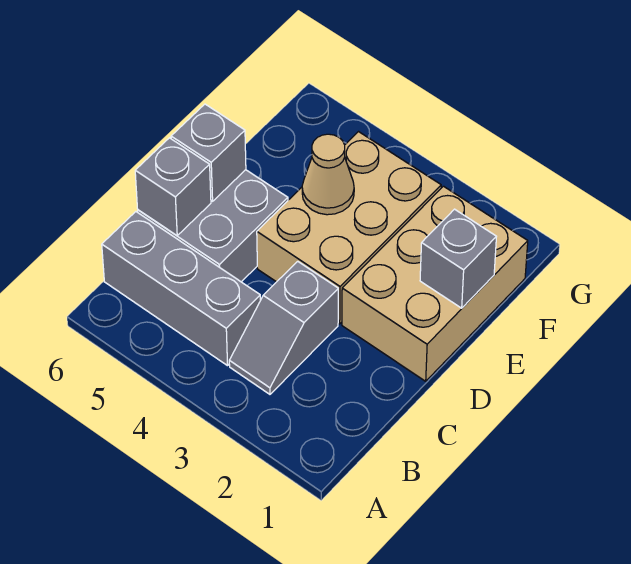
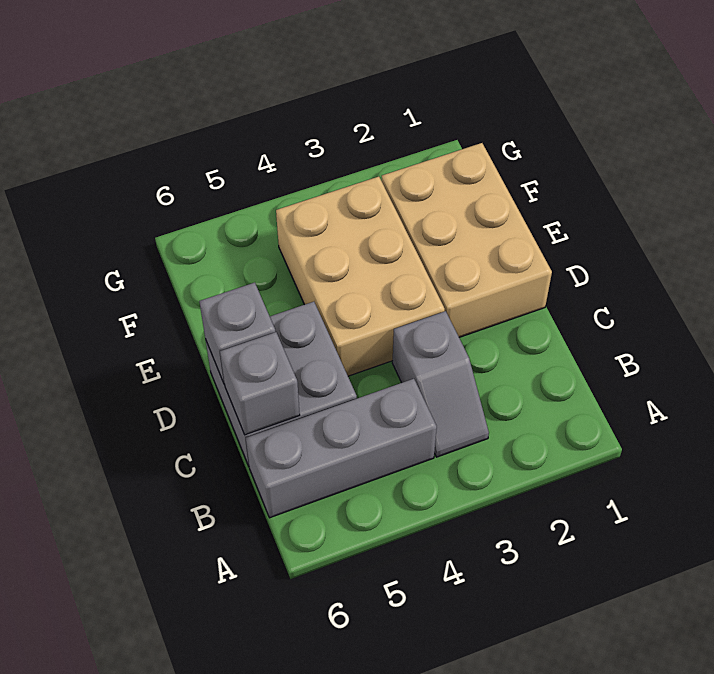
grey brick E1 level 2 -> none
tan cone E4 level 2 -> none

